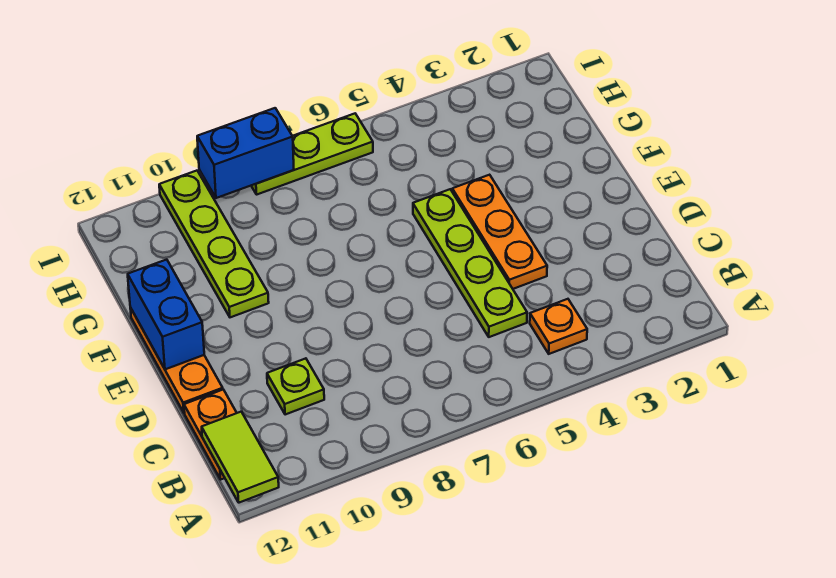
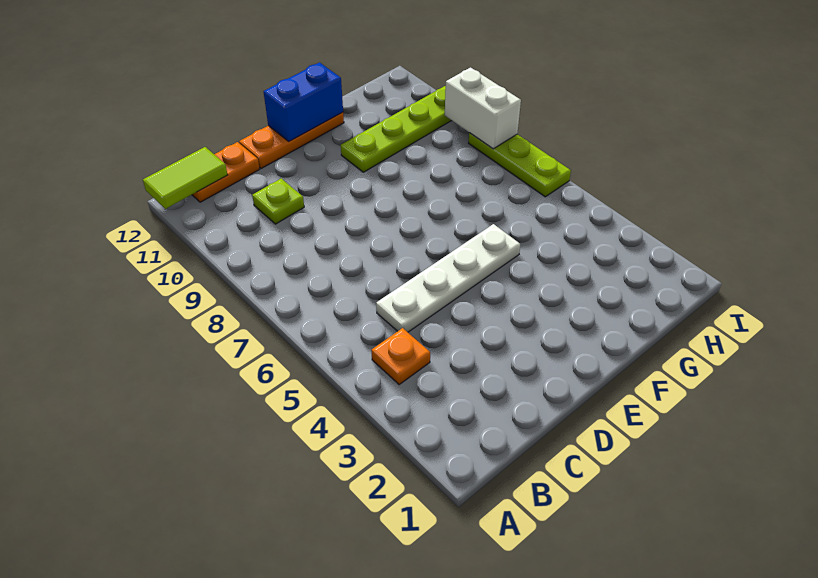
lime plate C5:F5 level 1 -> white plate C5:F5 level 1
orange plate D4:F4 level 1 -> none
blue brick I8:I9 level 2 -> white brick I8:I9 level 2

